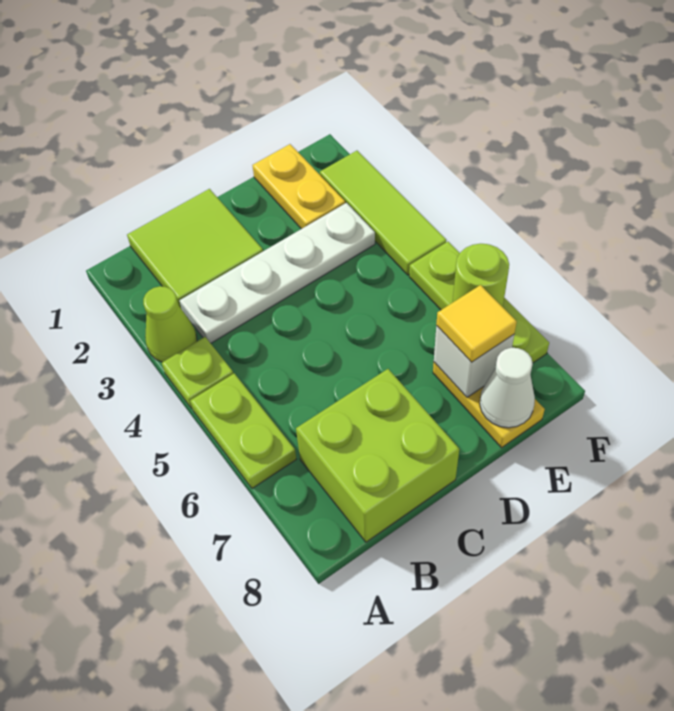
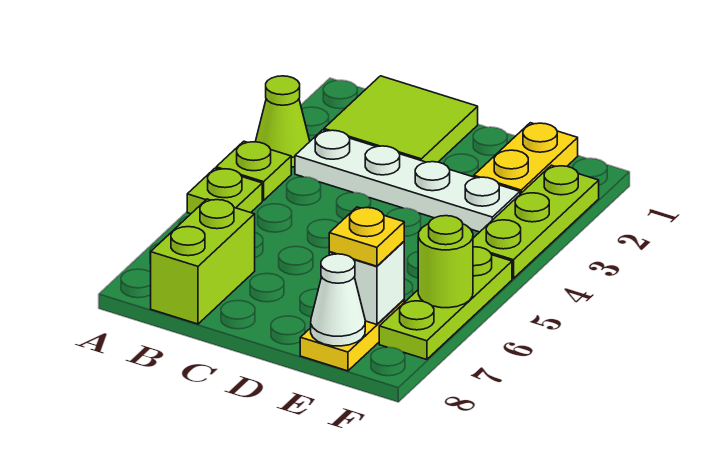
lime plate A5:A6 level 1 -> lime plate A5 level 1
lime brick B7:C8 level 1 -> lime brick B7:B8 level 1
yellow tile E7 level 3 -> yellow plate E7 level 3
lime tile F2:F4 level 1 -> lime plate F2:F4 level 1

